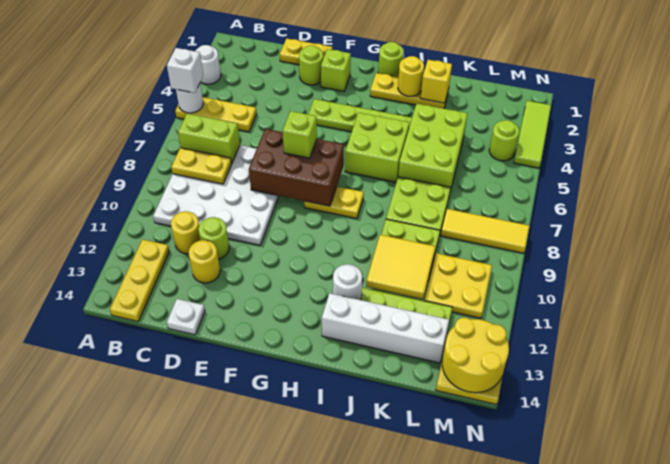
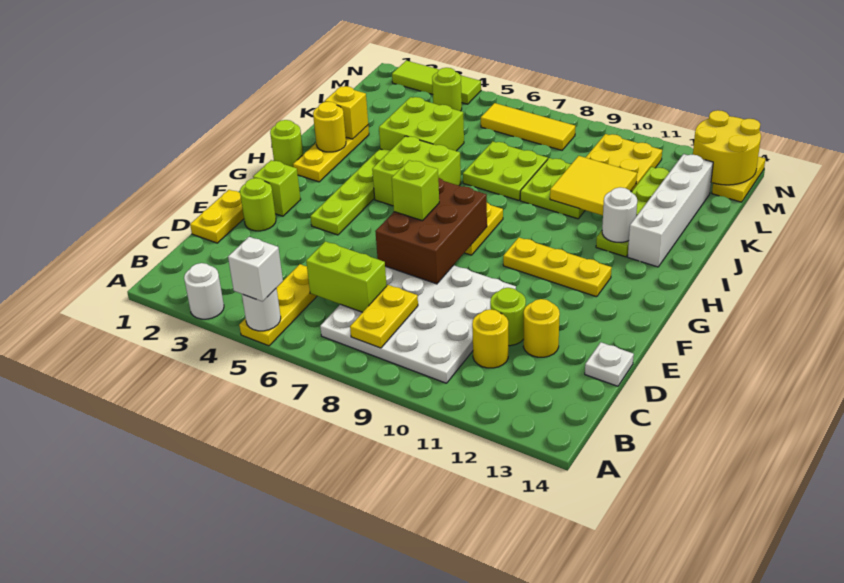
lime brick B7:C7 level 2 -> lime brick C6:C7 level 2
yellow plate B12:B14 level 1 -> yellow plate G10:G12 level 1
lime brick J4:K6 level 1 -> lime brick J4:K5 level 1
yellow tile L8:N8 level 1 -> yellow tile M6:M8 level 1

